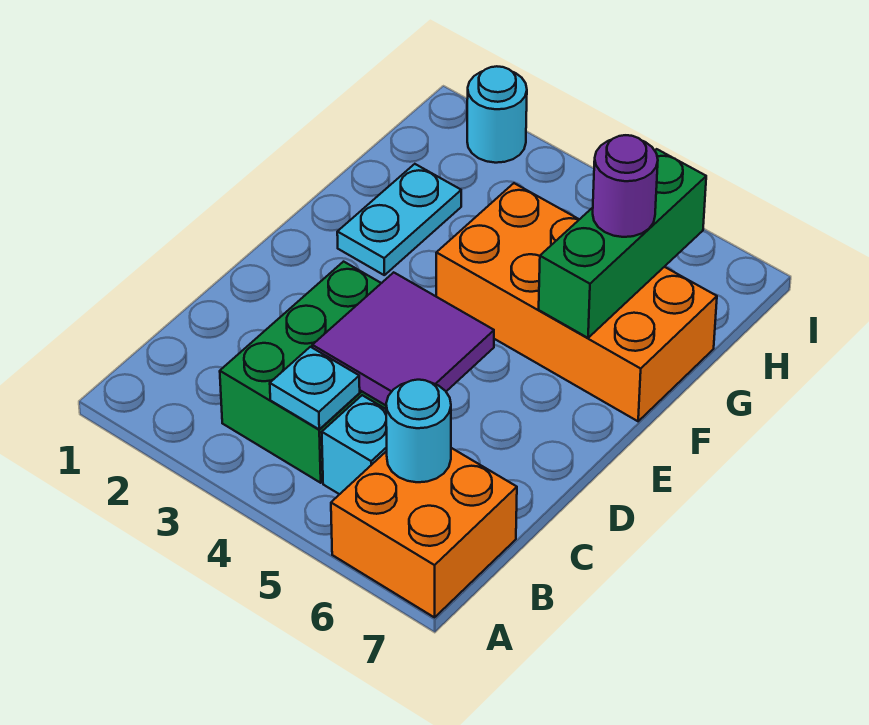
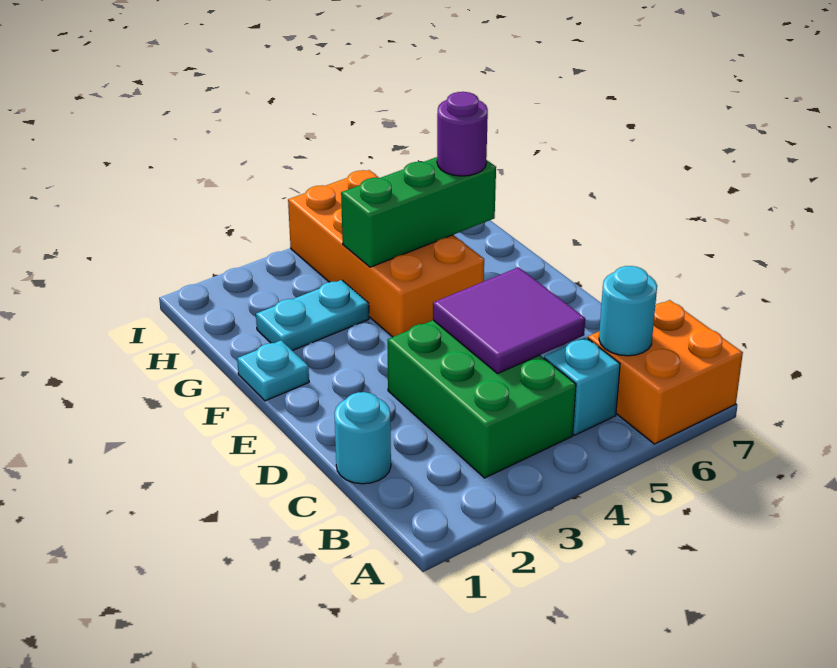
cyan plate B4 level 2 -> cyan plate F1 level 1
cyan plate F2:G2 level 1 -> cyan plate G2:G3 level 1
orange brick F4:G7 level 1 -> orange brick F4:I5 level 1
green brick F6:H6 level 2 -> green brick G4:G6 level 2
cyan round brick I2 level 1 -> cyan round brick C1 level 1

